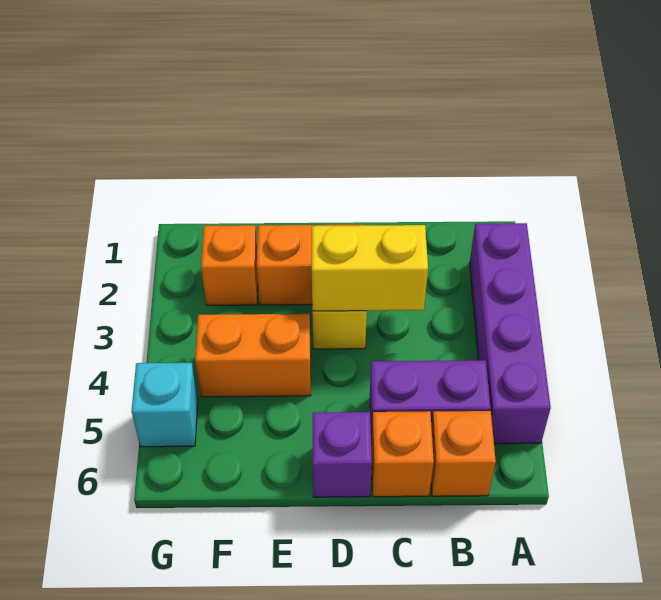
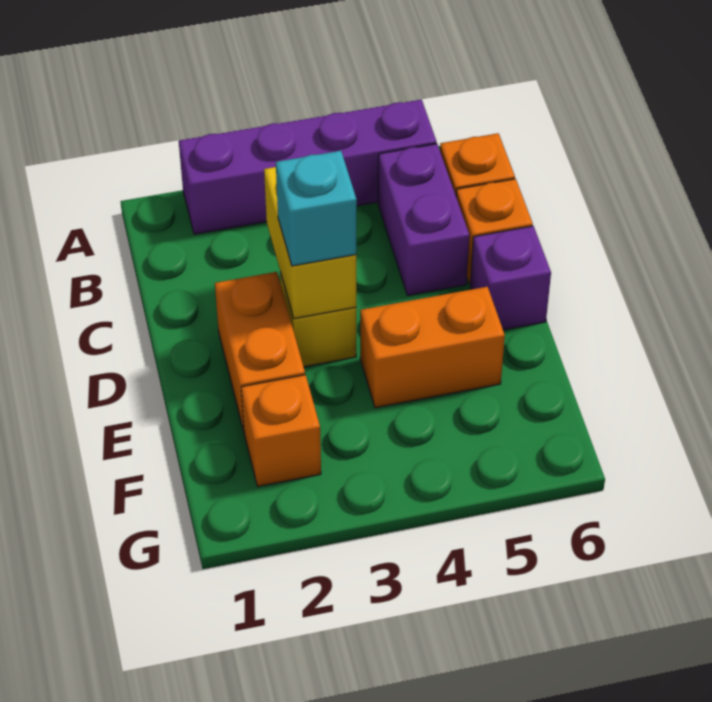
orange brick E4:F4 level 1 -> orange brick E4:E5 level 1
cyan brick G5 level 1 -> cyan brick D3 level 3

